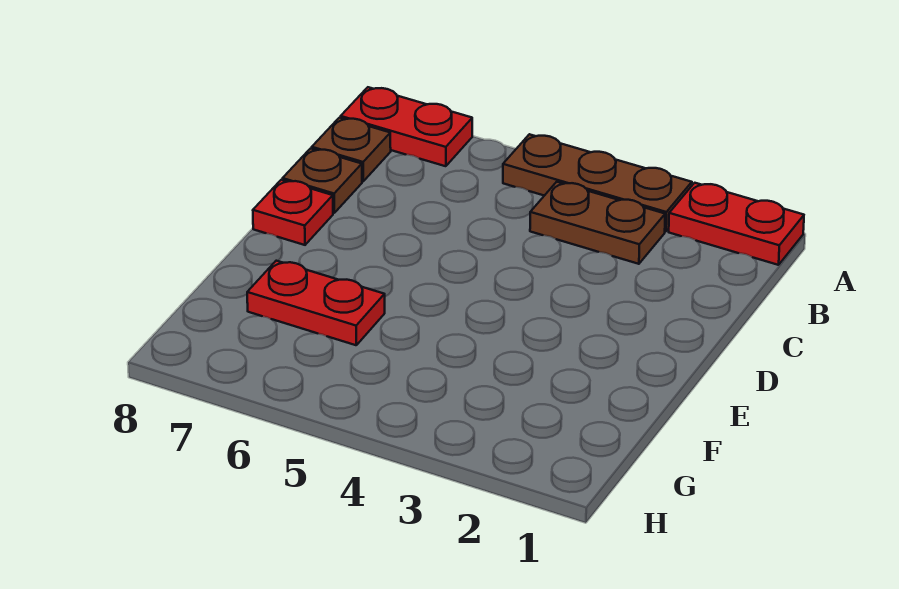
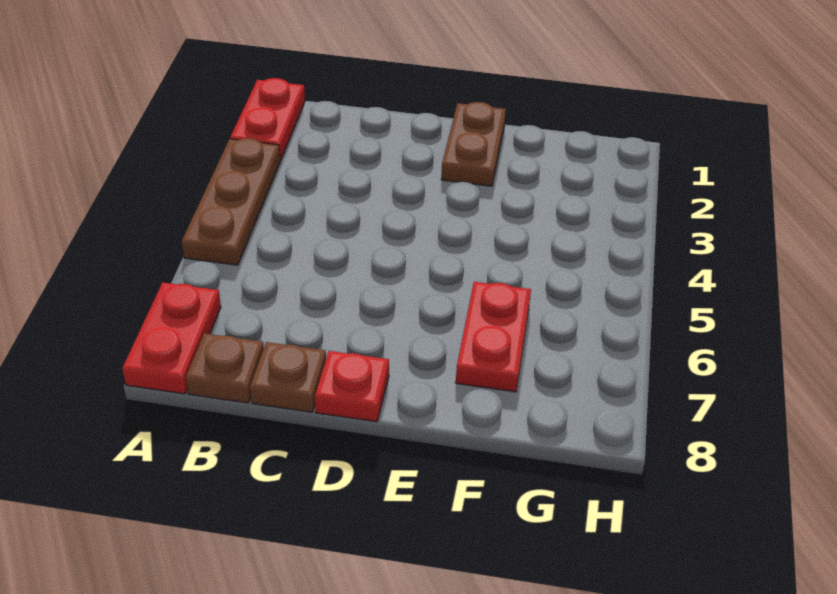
brown plate B3:B4 level 1 -> brown plate E1:E2 level 1

